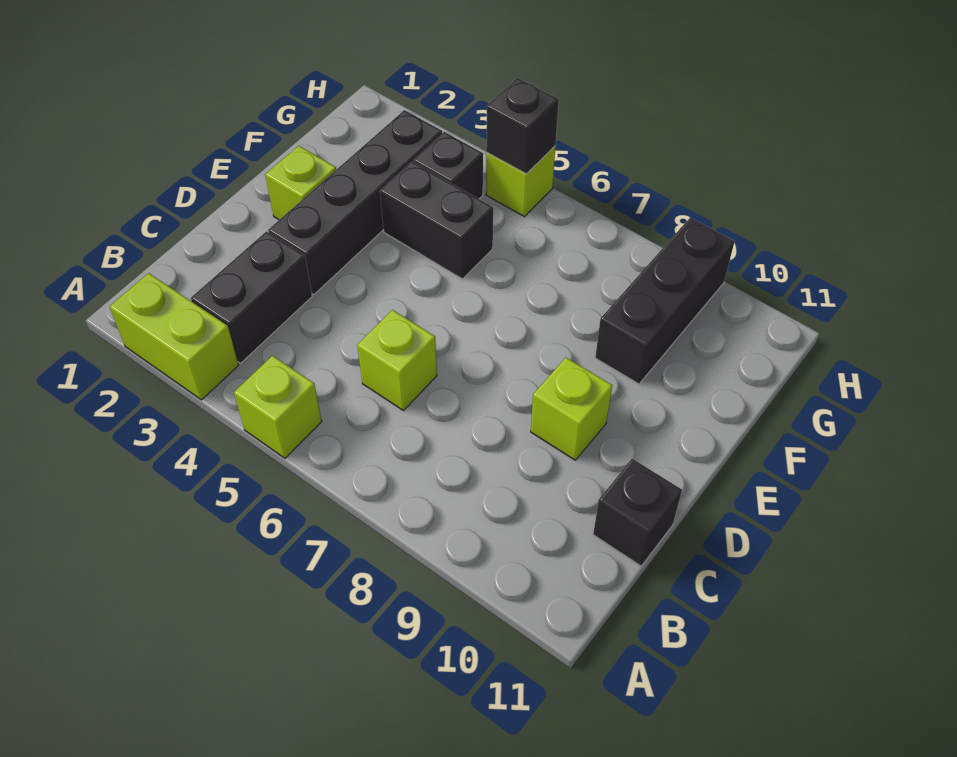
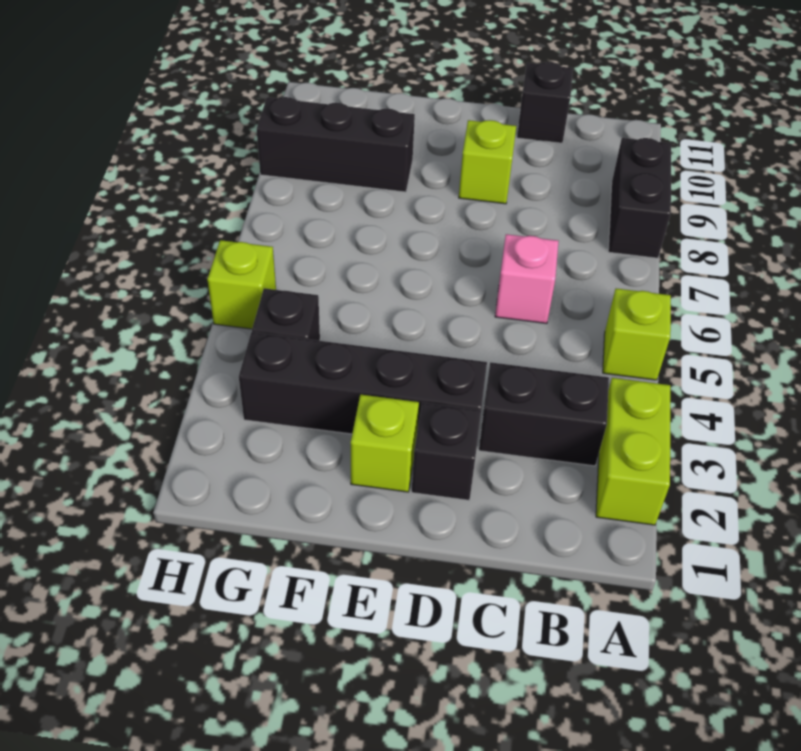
lime brick C6 level 1 -> pink brick C6 level 1
black brick F4:F5 level 1 -> black brick A8:A9 level 1
black brick H5 level 2 -> black brick D2 level 1

